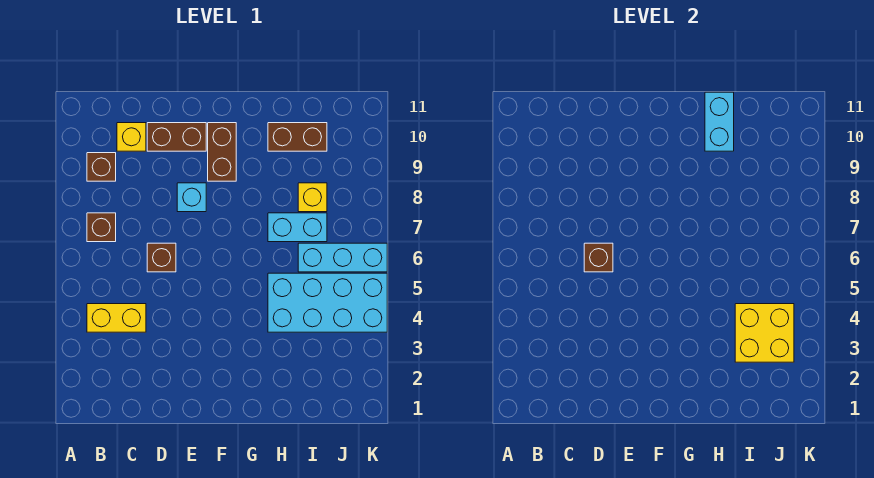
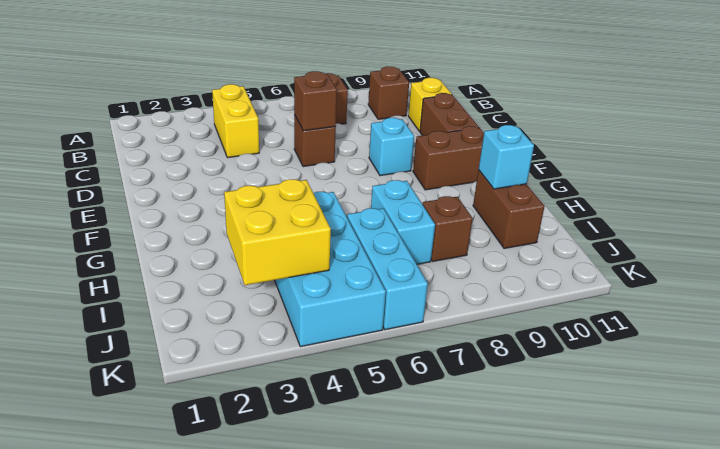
cyan brick H10:H11 level 2 -> cyan brick H10 level 2
yellow brick I8 level 1 -> brown brick I8 level 1

